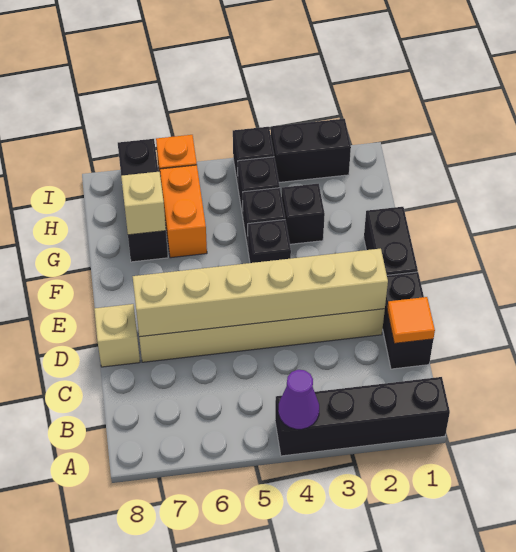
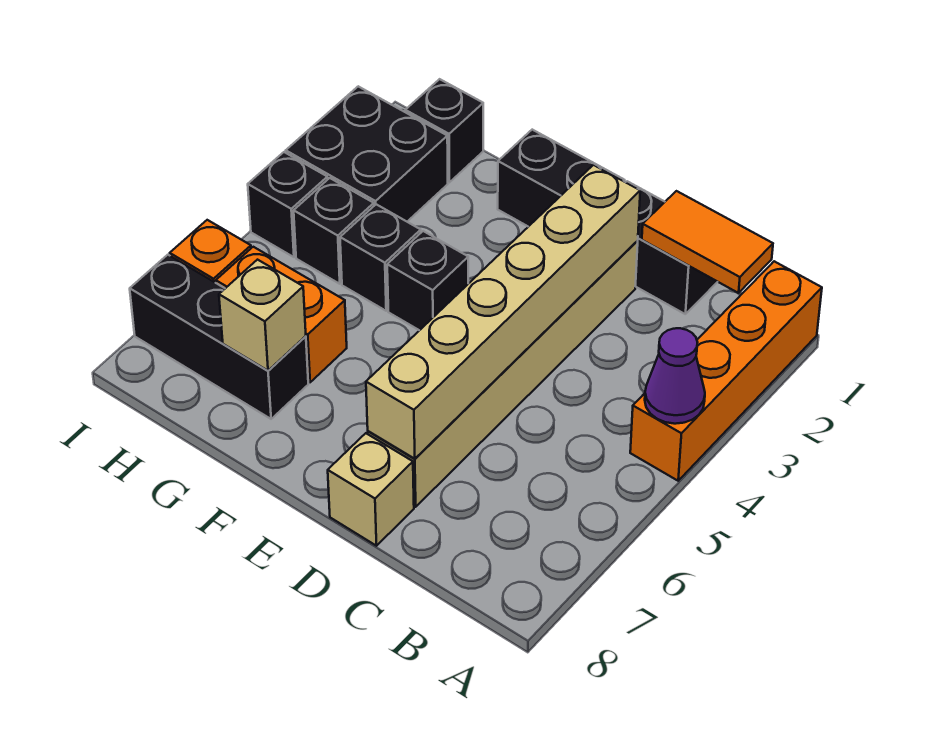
black brick A1:A4 level 1 -> orange brick A1:A4 level 1
orange tile C1 level 2 -> orange tile B1:C1 level 2
black brick G3 level 1 -> black brick H1 level 1
black brick I2:I3 level 1 -> black brick H2:I3 level 1

